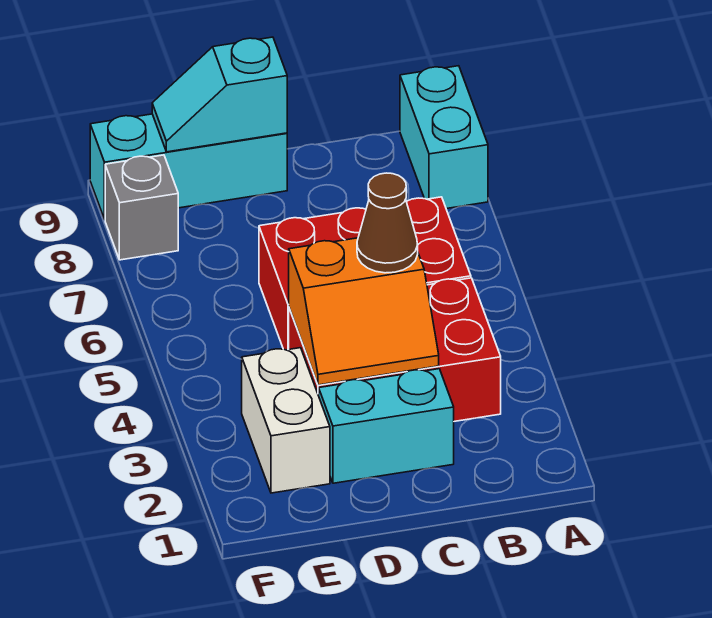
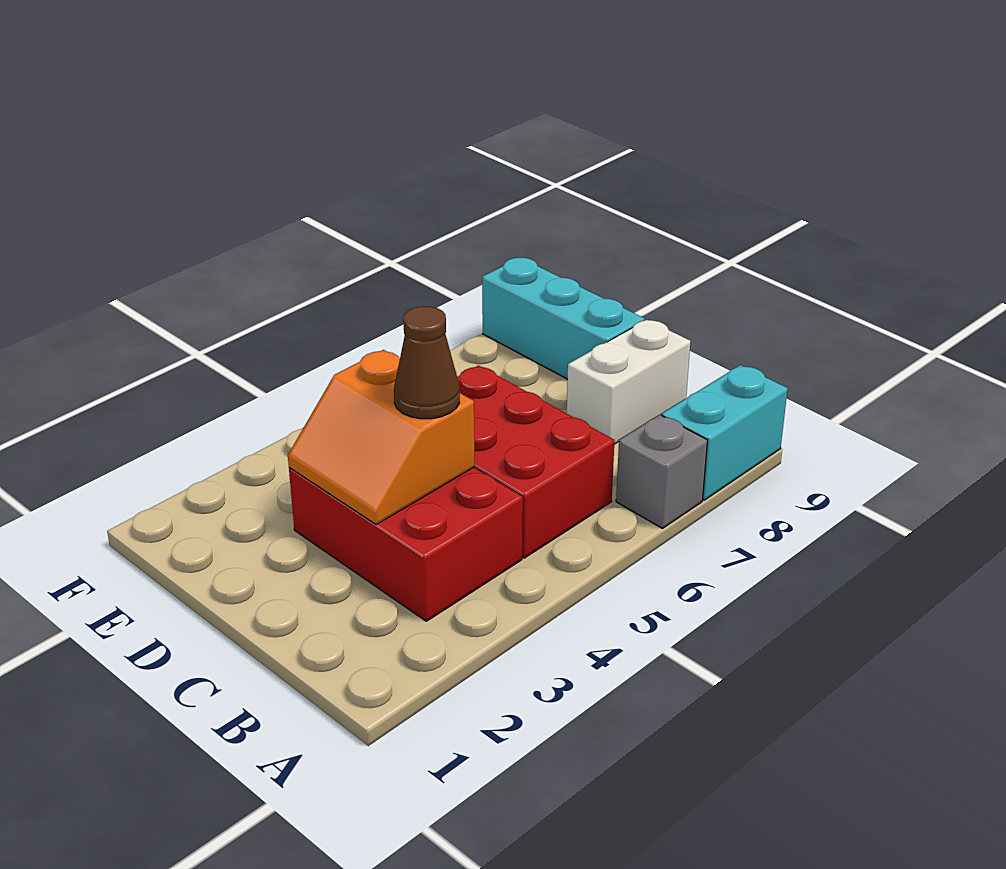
cyan brick C2:D2 level 1 -> none
cyan slope D9:E9 level 2 top D -> none
white brick E2:E3 level 1 -> white brick C8:C9 level 1
grey brick F8 level 1 -> grey brick A7 level 1

